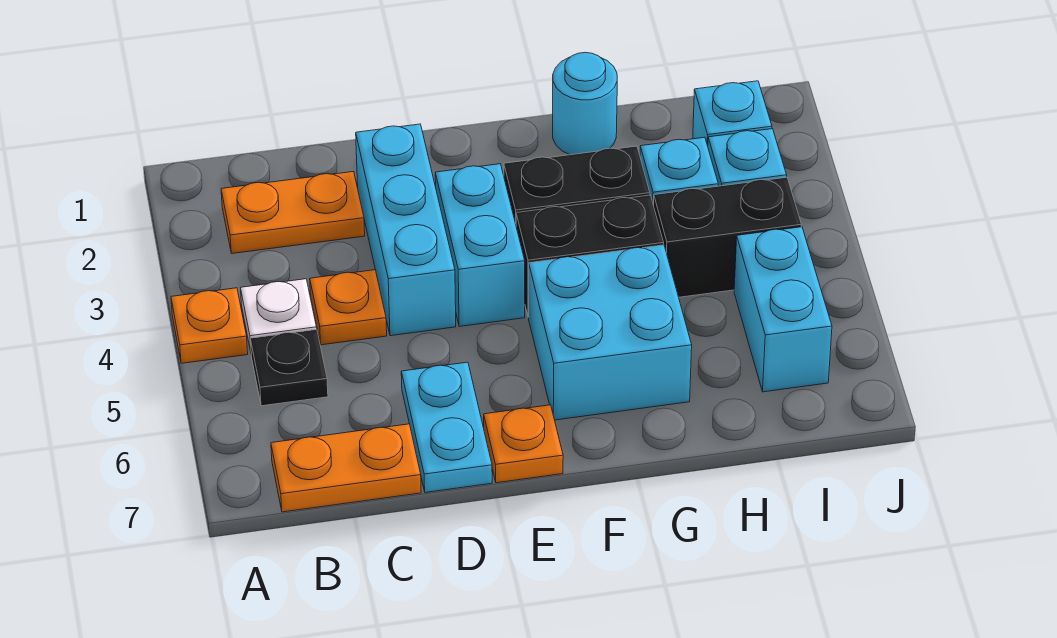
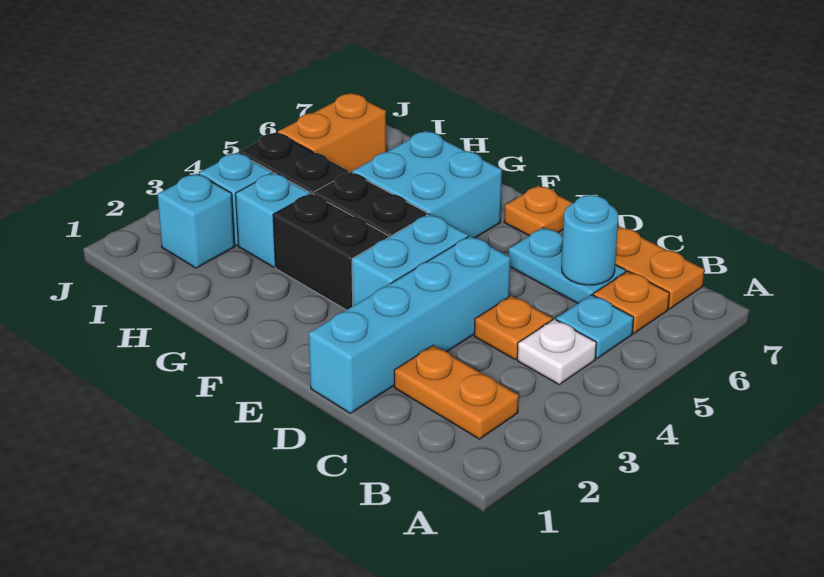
orange plate A4 level 1 -> orange plate B6 level 1
black plate B5 level 1 -> cyan plate B5 level 1
cyan brick D2:D4 level 1 -> cyan brick D1:D4 level 1
cyan plate D6:D7 level 1 -> cyan plate C6:D6 level 1
cyan round brick G1 level 1 -> cyan round brick C6 level 2
cyan brick I5:I6 level 1 -> orange brick I5:I6 level 1

